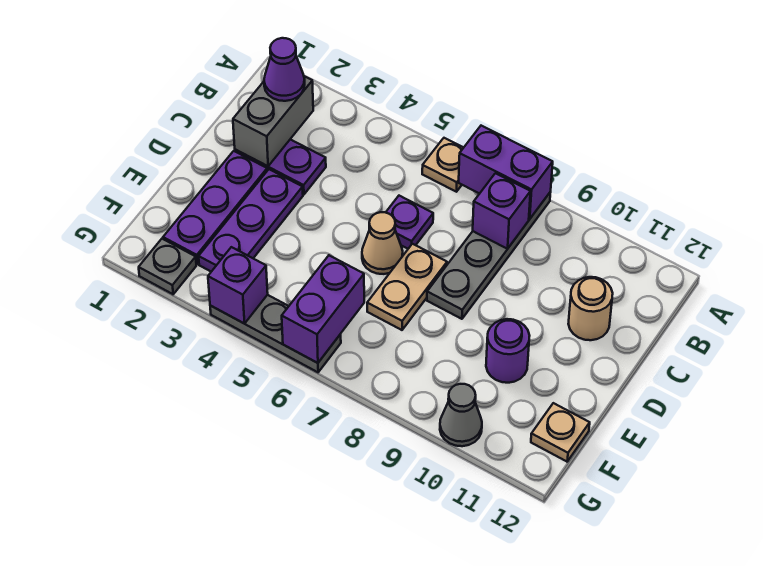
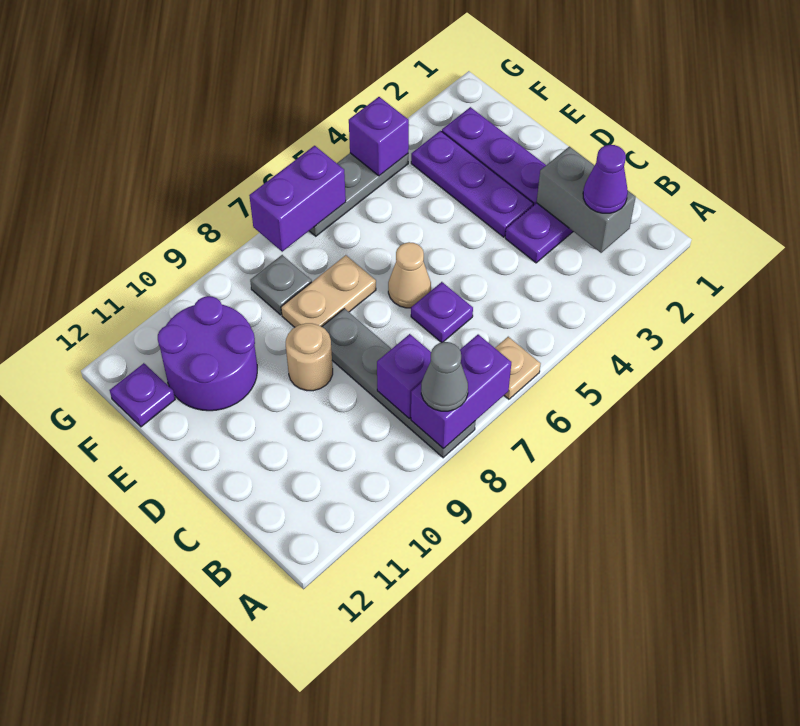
tan round brick C11 level 1 -> tan round brick D9 level 1
tan plate D7:E7 level 1 -> tan plate E7:E8 level 1
purple round brick E10 level 1 -> purple round brick E10:F11 level 1
purple brick F6:G6 level 2 -> purple brick G6:G7 level 2
tan plate F12 level 1 -> purple plate F12 level 1
grey plate G2 level 1 -> grey plate F8 level 1
grey cone G10 level 1 -> grey cone A8 level 3

